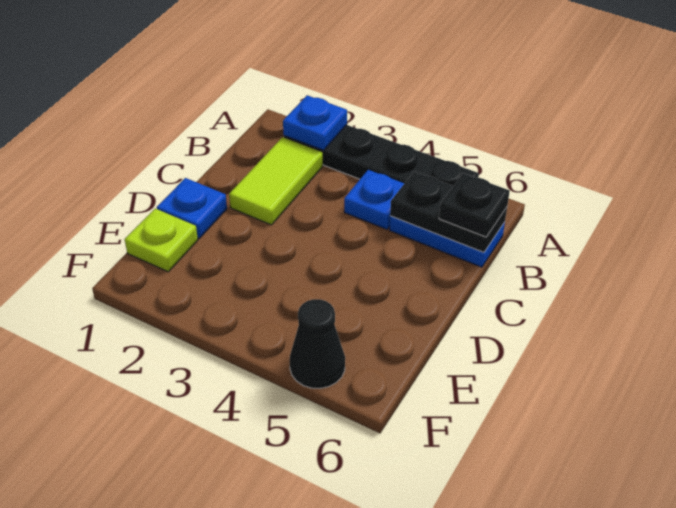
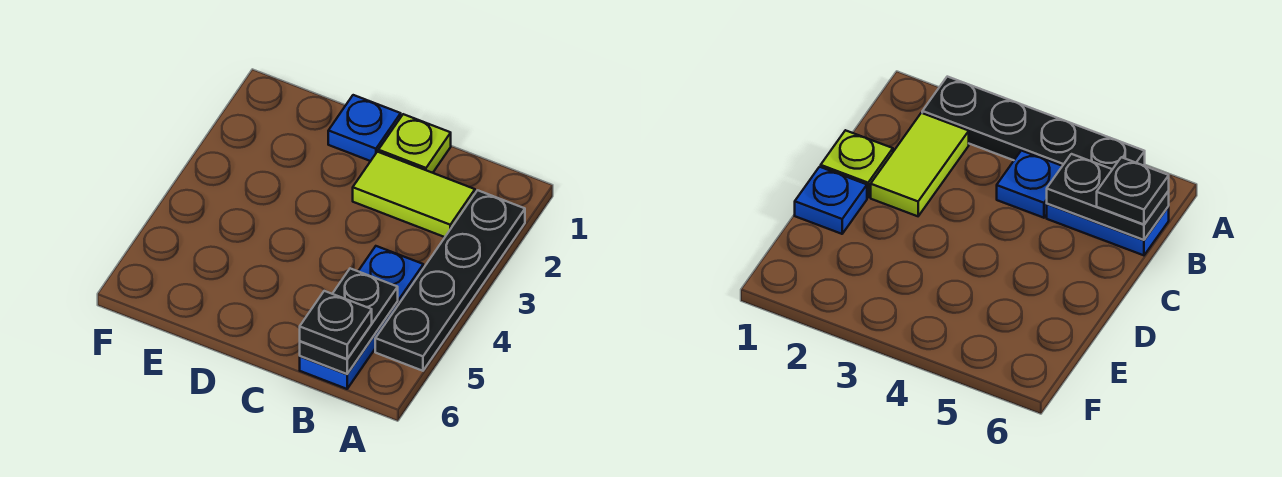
blue plate A2 level 2 -> none
lime plate E1 level 1 -> lime plate C1 level 1
black cone F5 level 1 -> none

